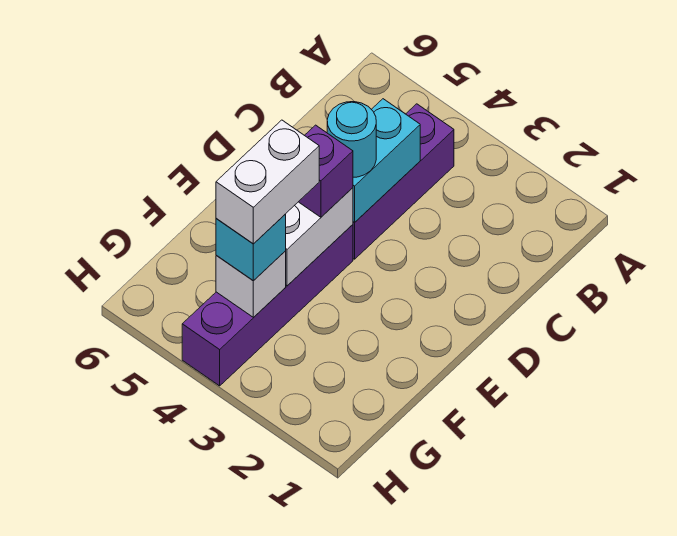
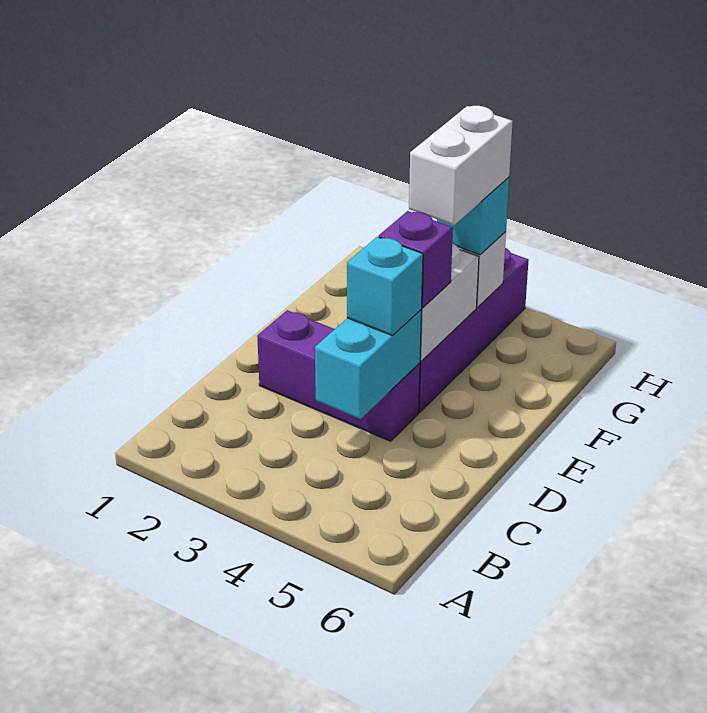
purple brick B4:D4 level 1 -> purple brick D2:D4 level 1
cyan round brick D4 level 3 -> cyan brick D4 level 3

